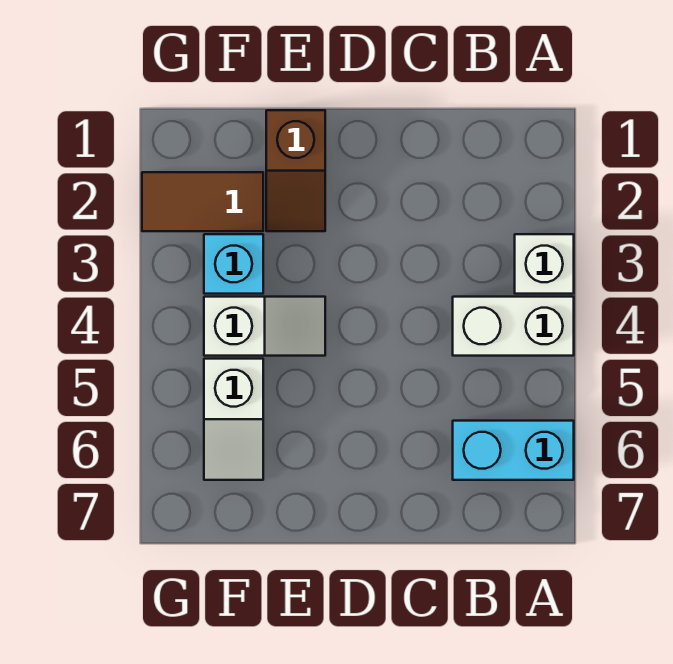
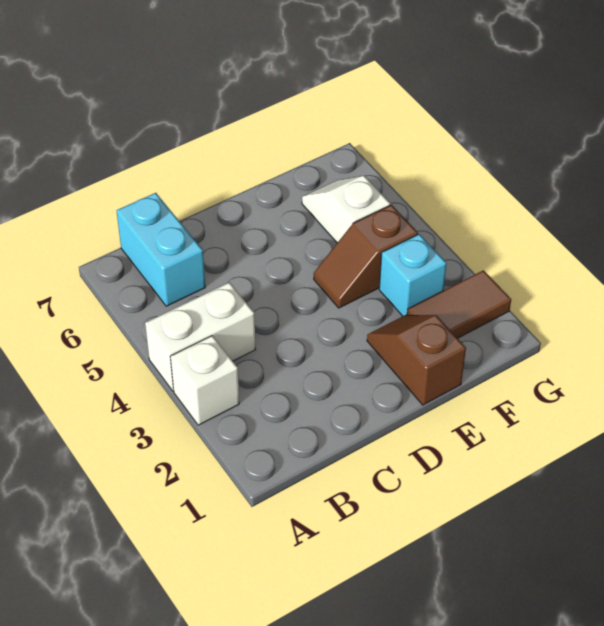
cyan brick A6:B6 level 1 -> cyan brick B6:B7 level 1
white slope E4:F4 level 1 top F -> brown slope E4:F4 level 1 top F

